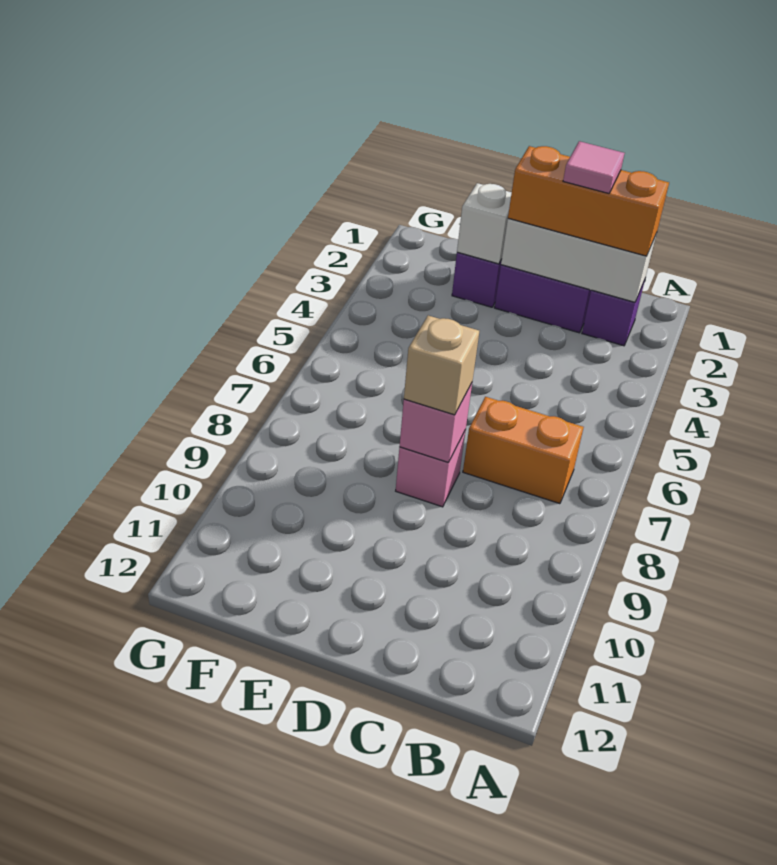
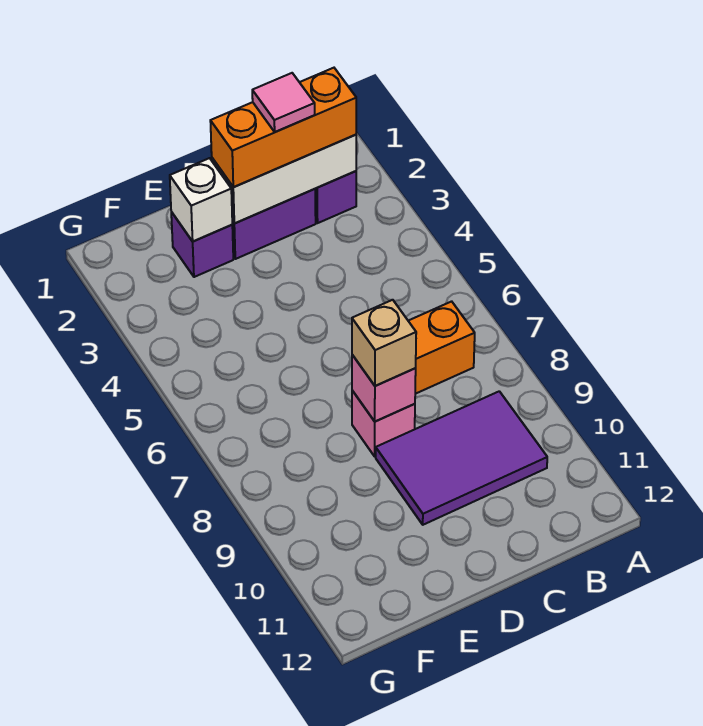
none -> purple tile B9:D10 level 1

